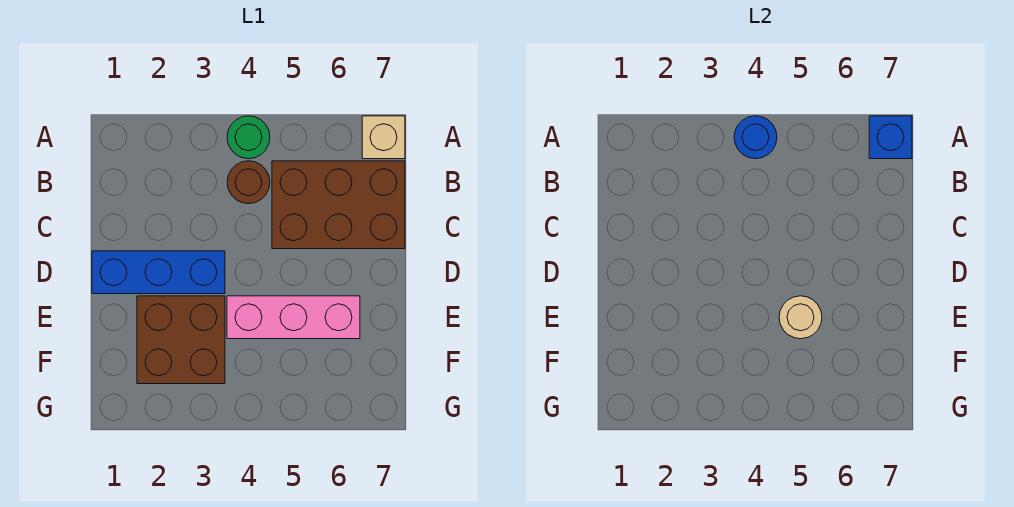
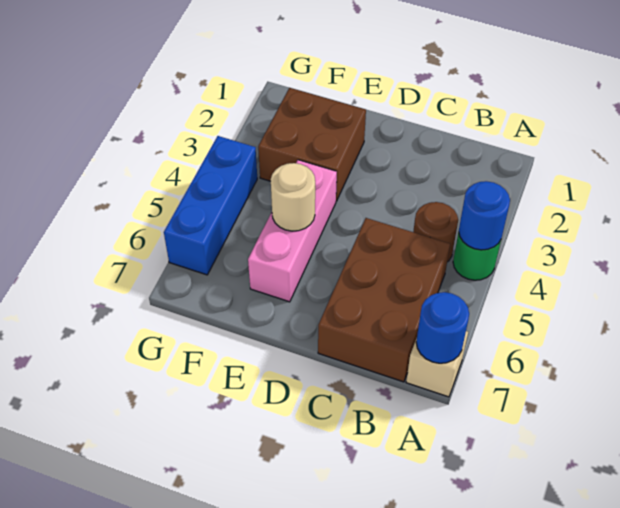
blue brick A7 level 2 -> blue round brick A7 level 2
blue brick D1:D3 level 1 -> blue brick G4:G6 level 1

